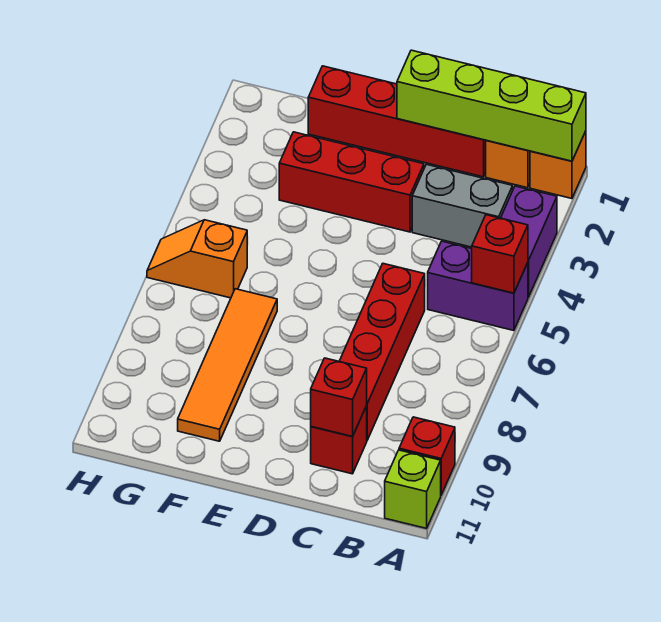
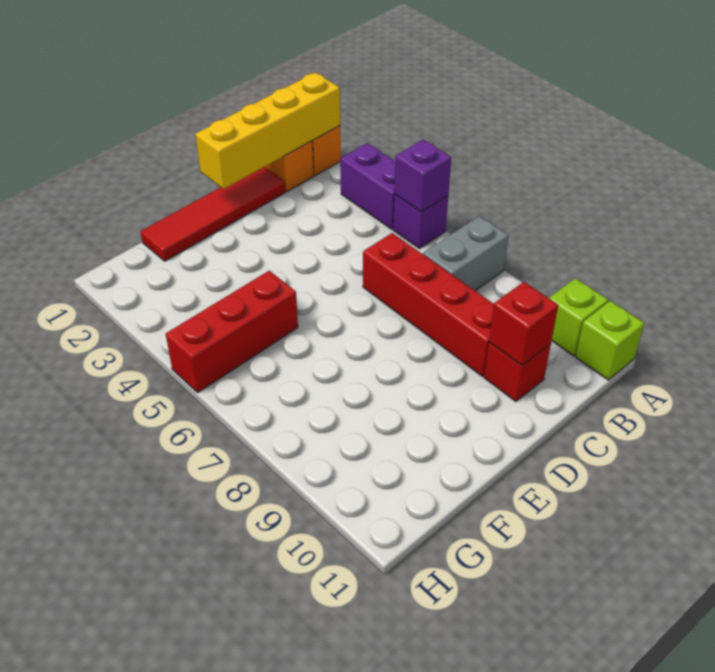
lime brick A1:D1 level 2 -> yellow brick A1:D1 level 2
purple brick A5:B5 level 1 -> purple brick A5 level 1
red brick A5 level 2 -> purple brick A5 level 2
red brick A10 level 1 -> lime brick A10 level 1
grey brick B3:C3 level 1 -> grey brick A7:B7 level 1
red brick C1:F1 level 1 -> red tile C1:F1 level 1
red brick D3:F3 level 1 -> red brick F5:H5 level 1
orange tile F7:F10 level 1 -> none
orange slope G6:H6 level 1 top G -> none

